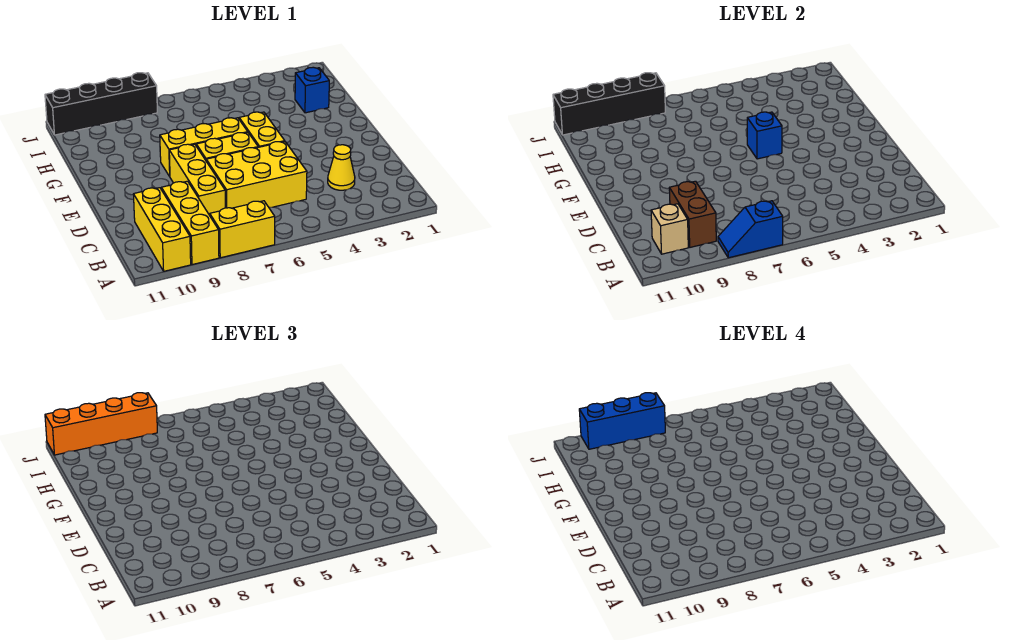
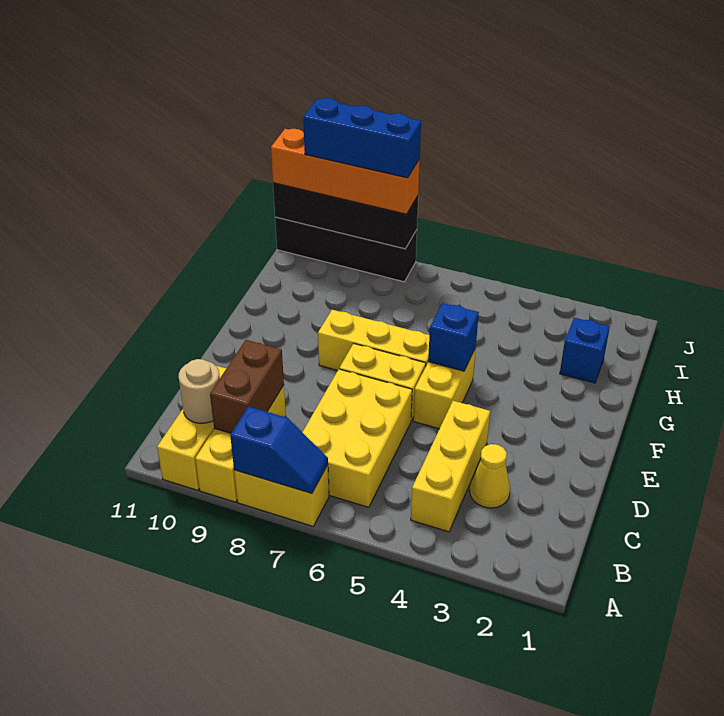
blue slope A7:A8 level 2 top 7 -> blue slope A7:A8 level 2 top 8
tan brick B10 level 2 -> tan round brick B10 level 2
yellow brick C5:D7 level 1 -> yellow brick B6:D7 level 1
yellow brick C8:E8 level 1 -> yellow brick B4:D4 level 1

